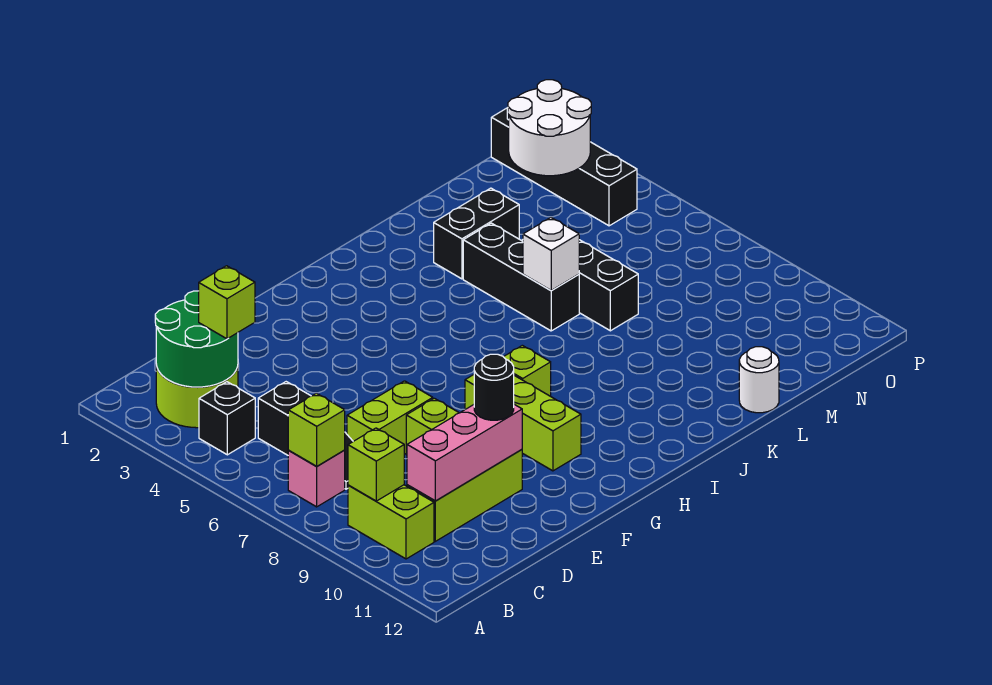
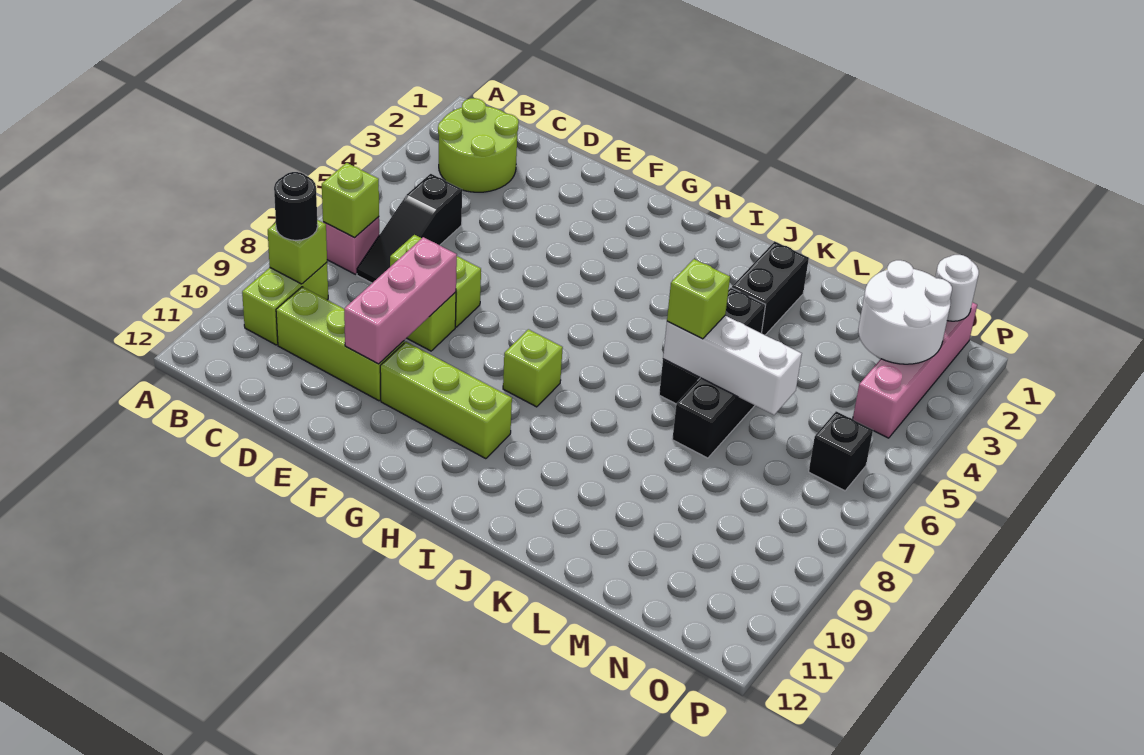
green round brick B2:C3 level 2 -> none
black brick B4 level 1 -> black brick O6 level 1
lime brick C3 level 3 -> lime brick K6 level 3
pink brick C10:E10 level 2 -> pink brick E8:E10 level 2
black round brick E10 level 3 -> black round brick B9 level 3
lime brick G8:G10 level 1 -> lime brick F10:H10 level 1
black brick K3:L3 level 1 -> black brick K2:K3 level 1
white brick K6 level 2 -> white brick K6:M6 level 2
white round brick L12 level 1 -> white round brick O1 level 2
black brick O1:O4 level 1 -> pink brick O1:O4 level 1

